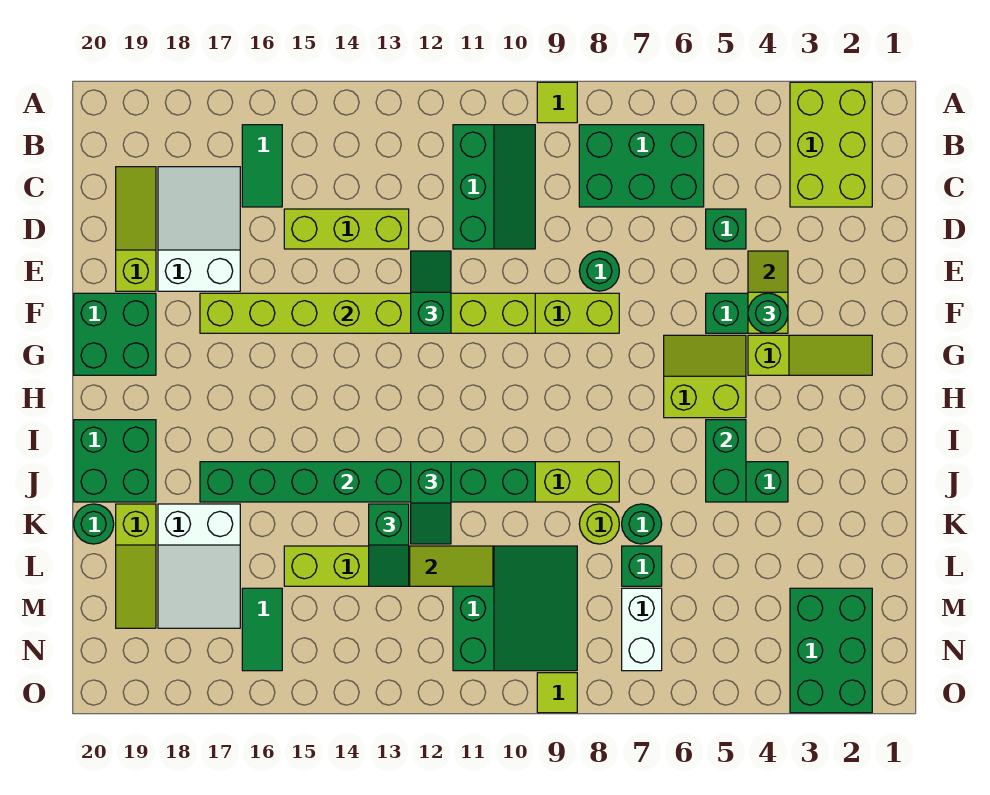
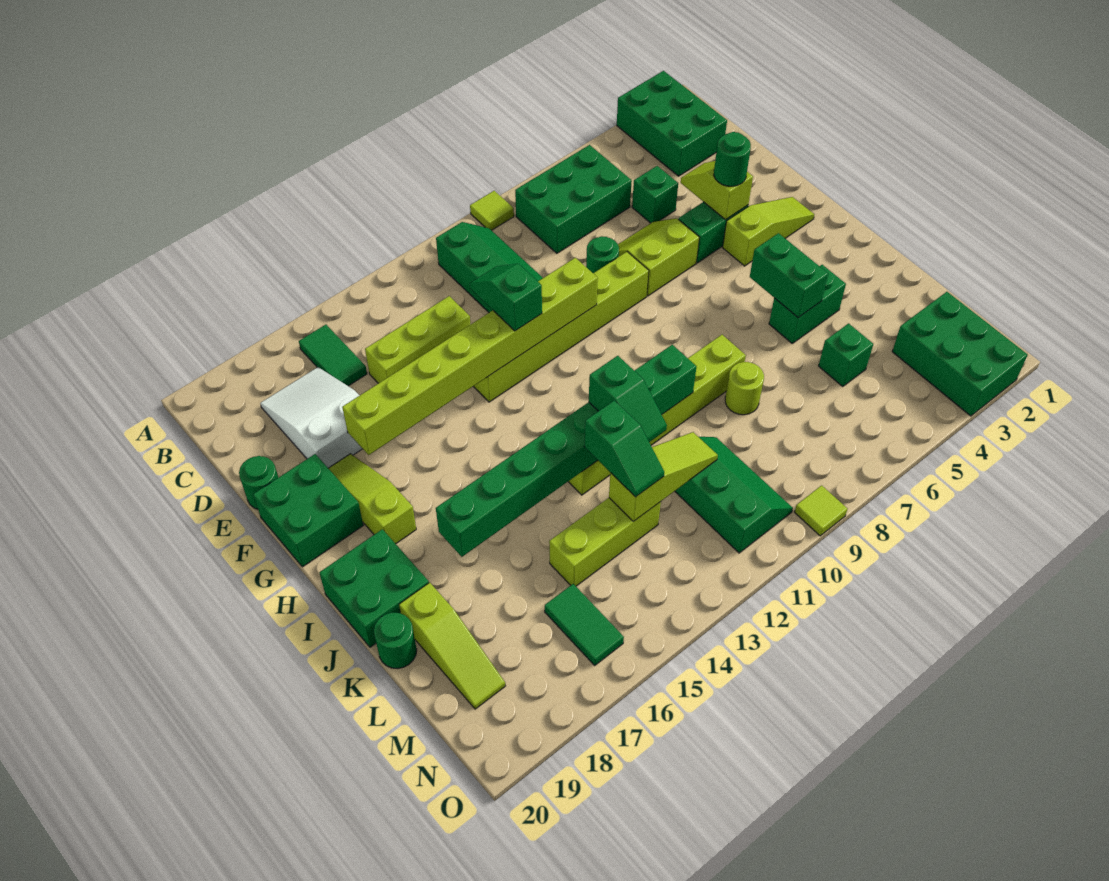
lime brick A2:C3 level 1 -> green brick A2:C3 level 1
lime slope C19:E19 level 1 top E -> lime slope F18:H18 level 1 top H
lime slope G5:H6 level 1 top H -> lime slope E6:F7 level 1 top F
green round brick K7 level 1 -> green round brick E20 level 1
white slope K17:M18 level 1 top K -> none
green brick L7 level 1 -> green brick L5 level 1
green slope L9:N11 level 1 top 11 -> green slope L10:N11 level 1 top 11
white brick M7:N7 level 1 -> none

